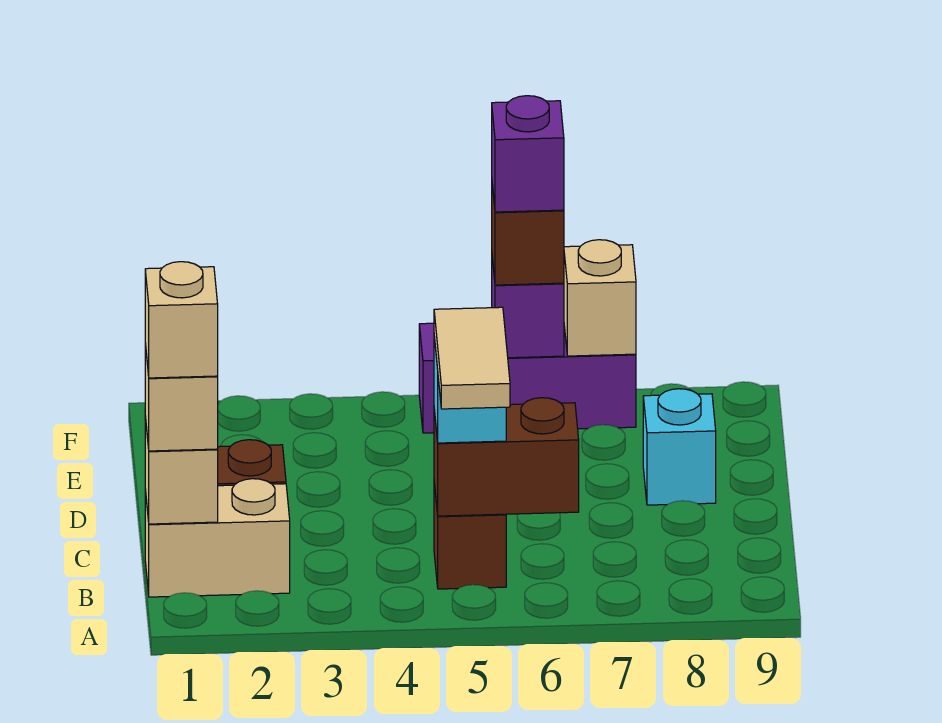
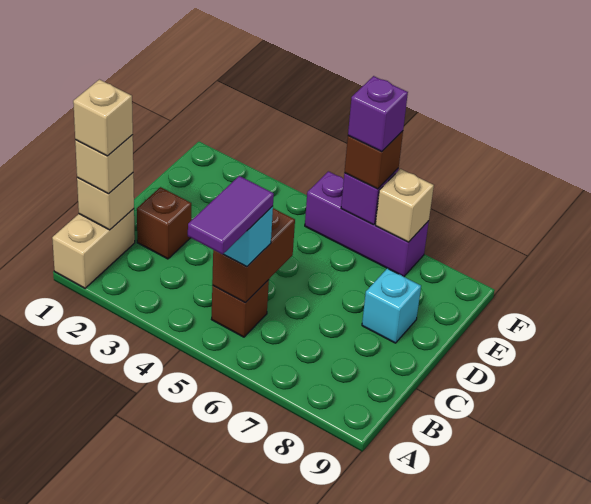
tan tile A5:B5 level 4 -> purple tile A5:B5 level 4
tan brick B1:B2 level 1 -> tan brick A1:B1 level 1
brown brick B5:B6 level 2 -> brown brick B5:C5 level 2

